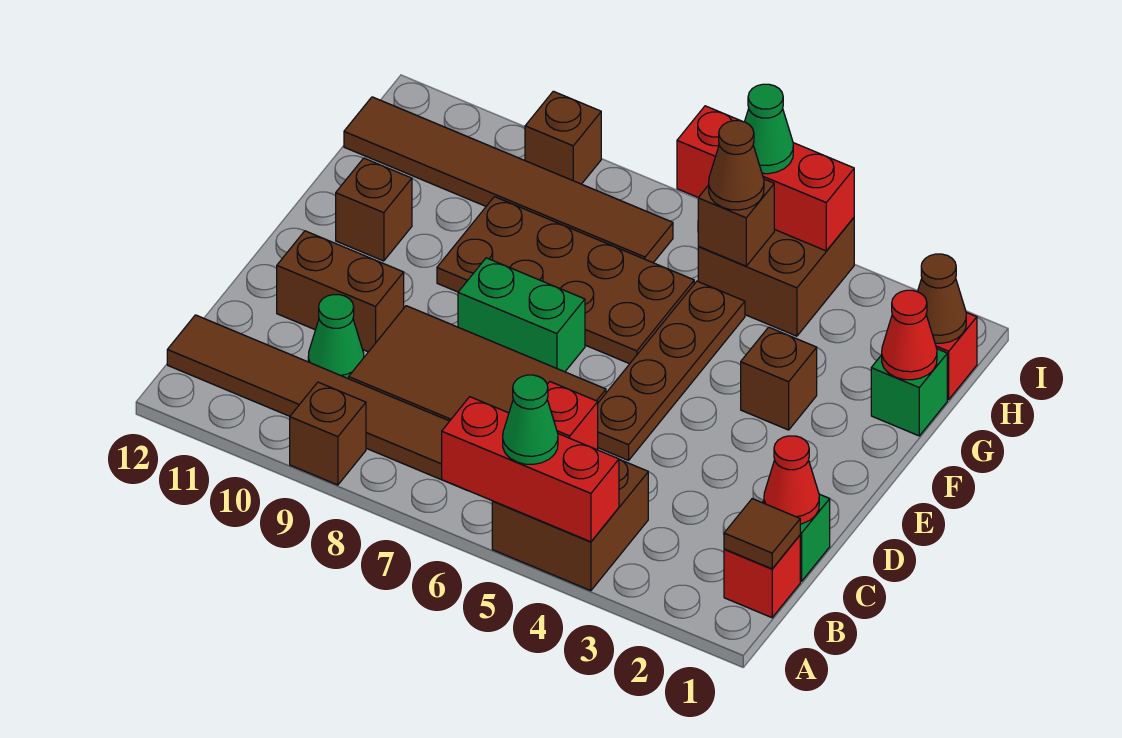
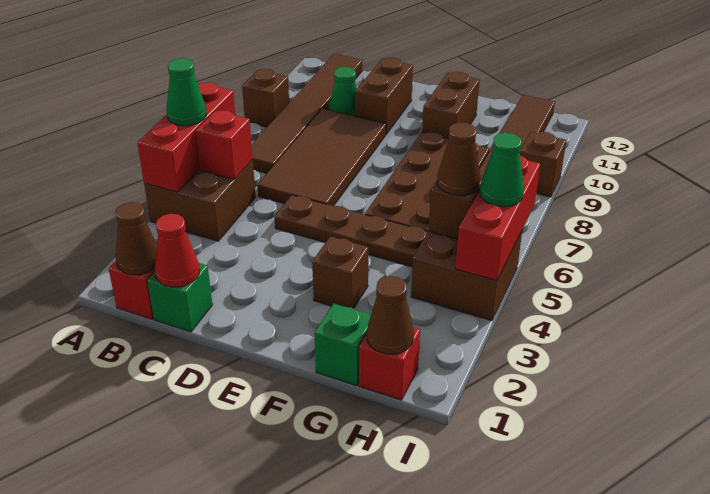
brown tile B1 level 2 -> brown cone B1 level 2
green brick E7:E8 level 1 -> none
brown brick F11 level 1 -> brown brick F10:F11 level 1
red cone G1 level 2 -> none

